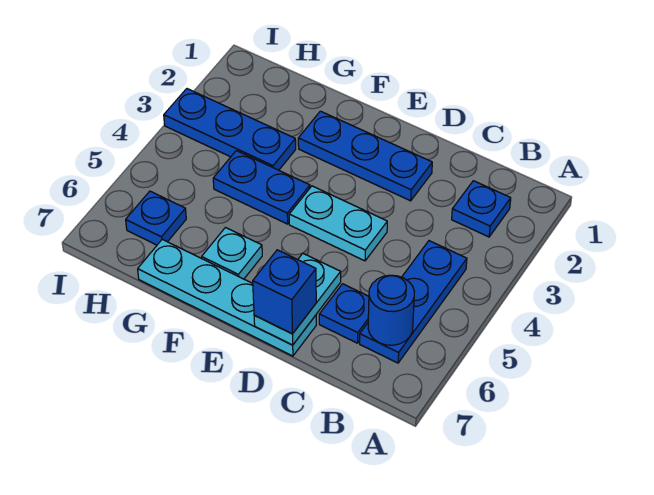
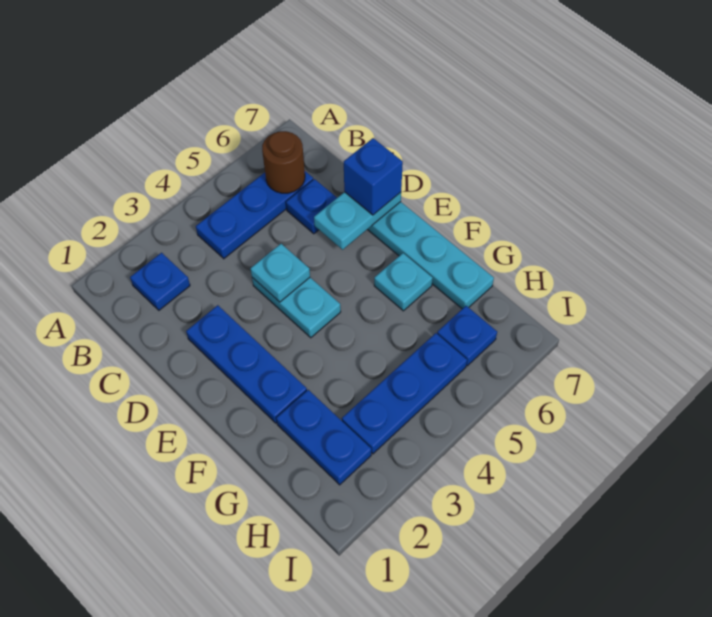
blue round brick B6 level 2 -> brown round brick B6 level 2
none -> cyan plate D4 level 2
blue plate F4:G4 level 1 -> blue plate G2:H2 level 1
blue plate G3:I3 level 1 -> blue plate H3:H5 level 1

